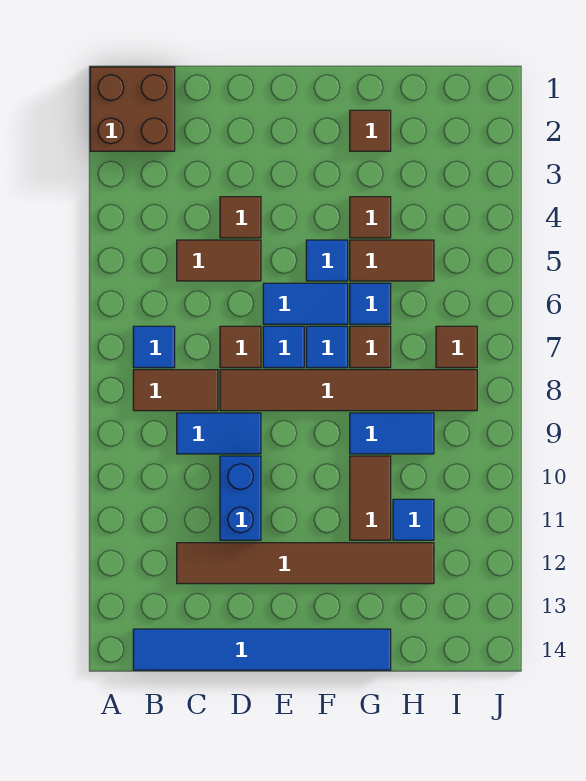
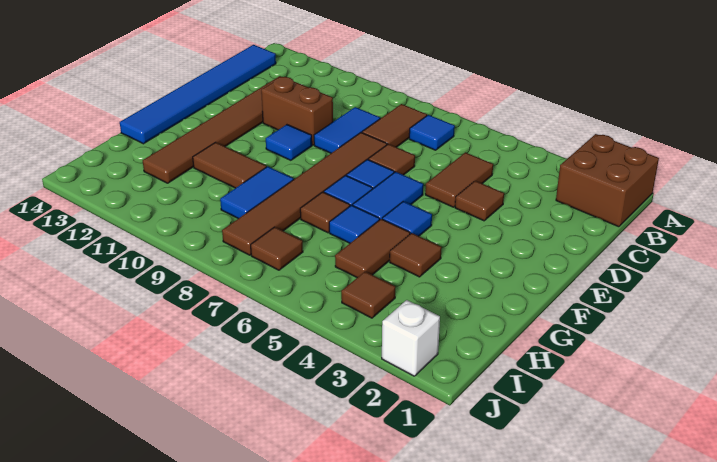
blue brick D10:D11 level 1 -> brown brick D10:D11 level 1
brown tile G2 level 1 -> brown tile I4 level 1
blue tile H11 level 1 -> blue tile E10 level 1
none -> white brick J2 level 1

